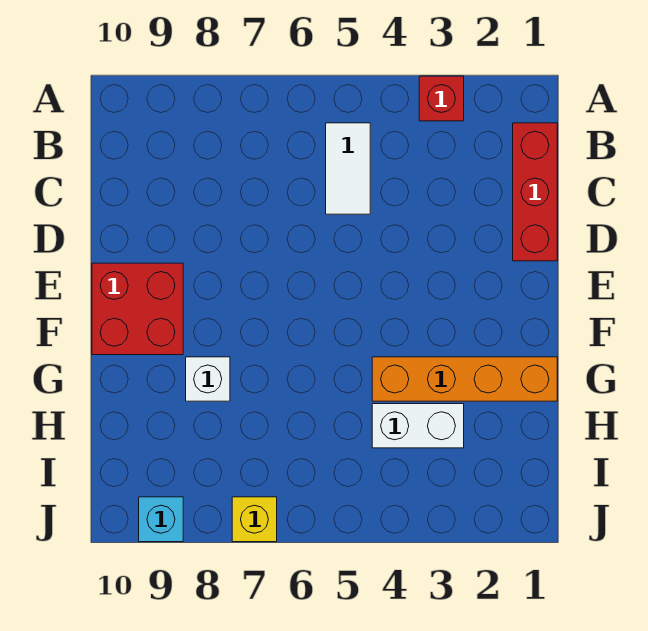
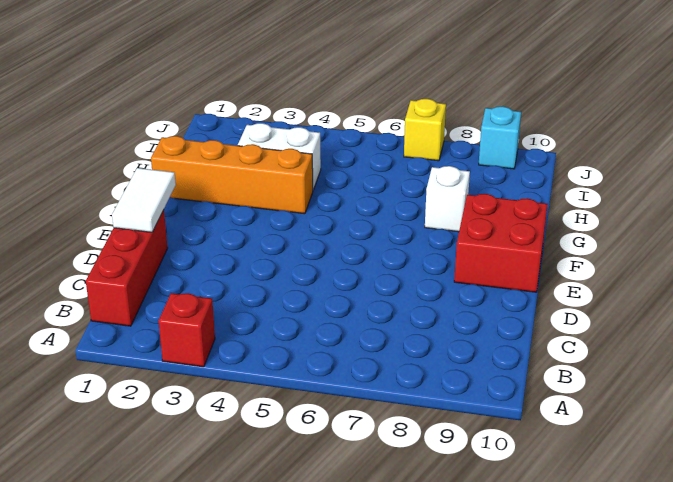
white tile B5:C5 level 1 -> white tile D1:E1 level 2

